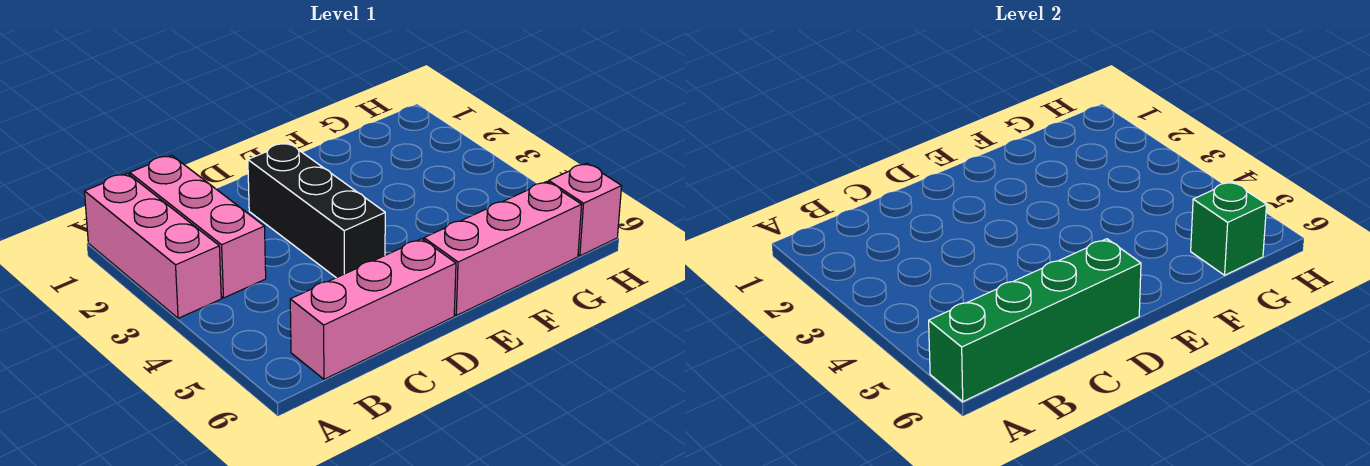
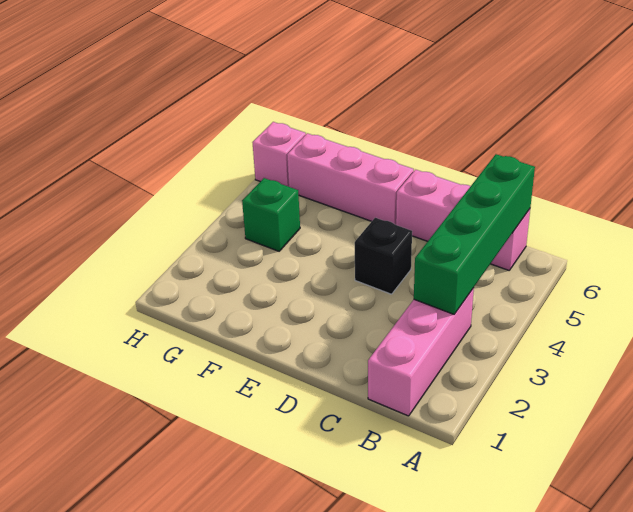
pink brick A1:A3 level 1 -> none
green brick A6:D6 level 2 -> green brick B3:B6 level 2
black brick D2:D4 level 1 -> black brick D4 level 1
green brick G6 level 2 -> green brick G4 level 1

